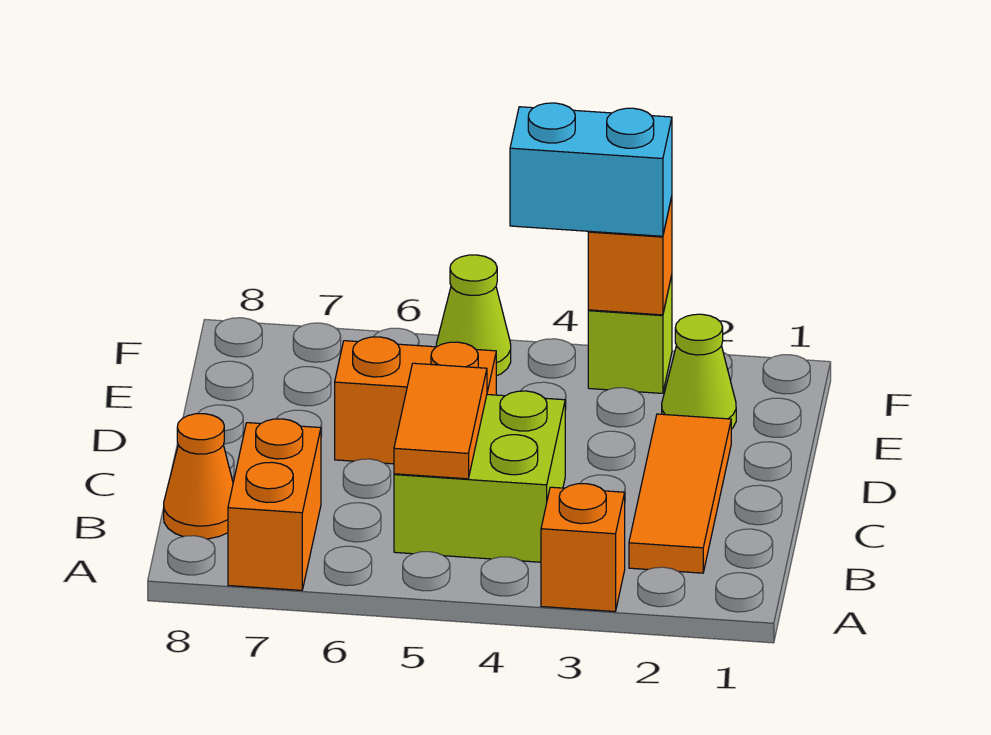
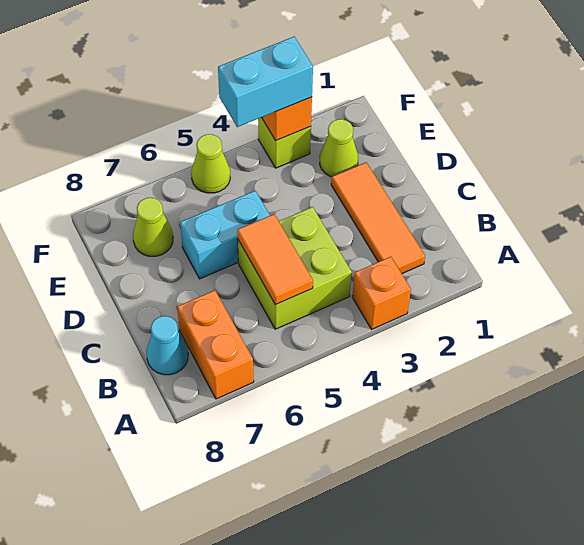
orange cone B8 level 1 -> cyan cone B8 level 1
orange brick D5:D6 level 1 -> cyan brick D5:D6 level 1
none -> lime cone E7 level 1

